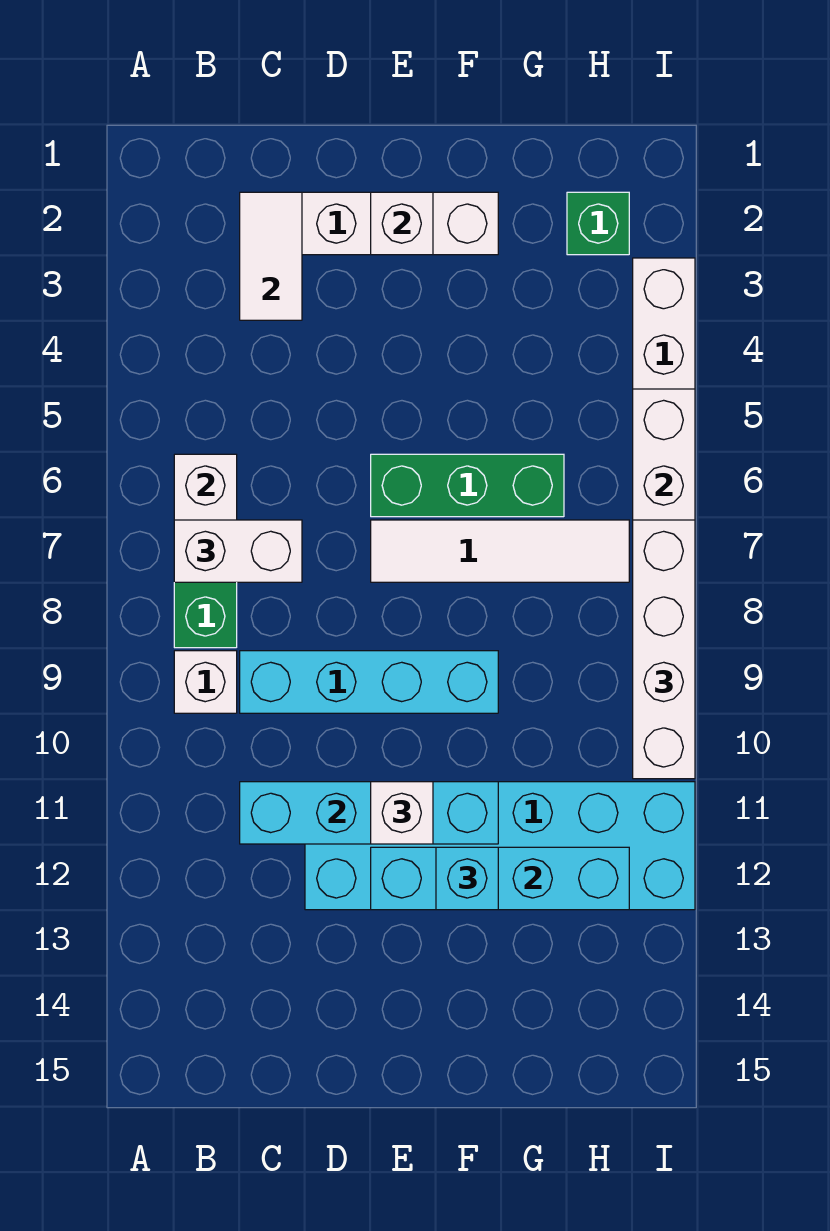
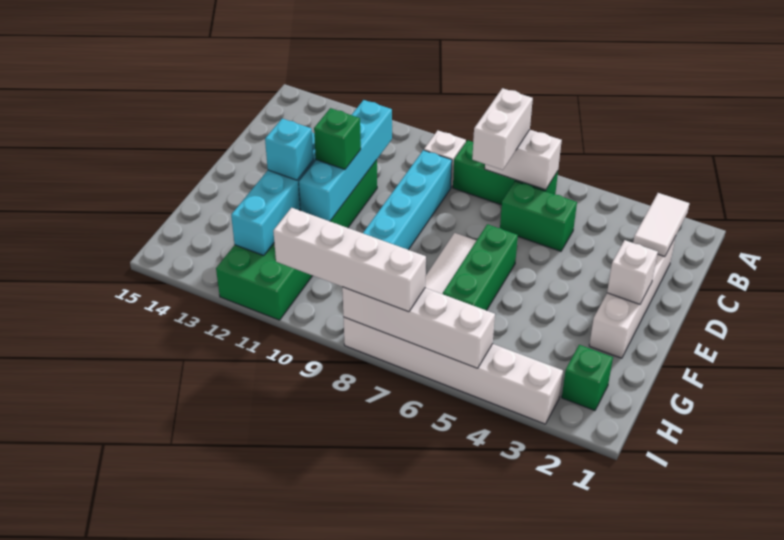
white tile C2:C3 level 2 -> white tile B2:C2 level 2
none -> green brick C5:C6 level 1
cyan brick D11:I12 level 1 -> green brick D11:I12 level 1
white brick E11 level 3 -> green brick E11 level 3

